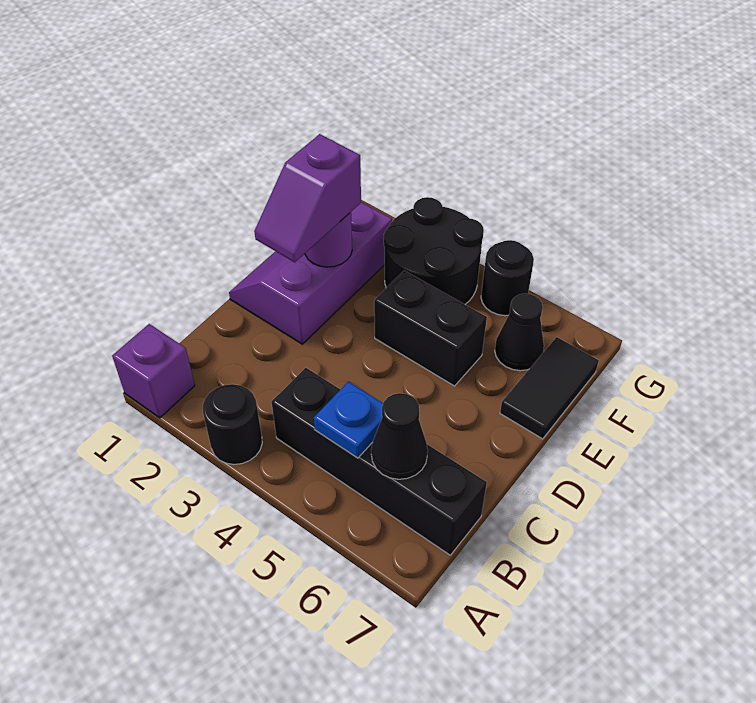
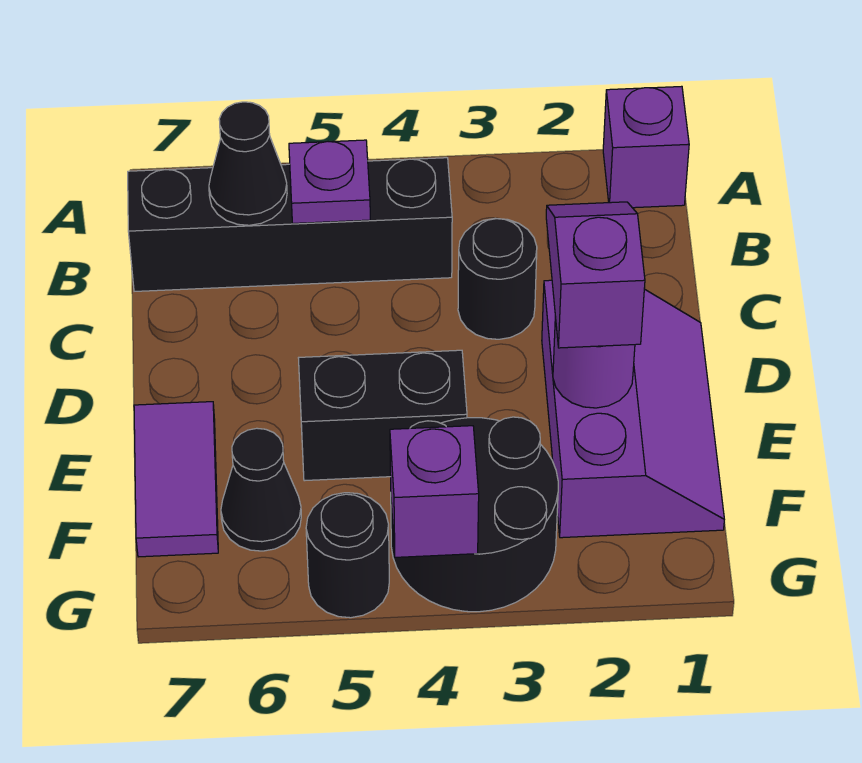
black round brick A3 level 1 -> black round brick C3 level 1
blue plate B5 level 2 -> purple plate B5 level 2
black tile E7:F7 level 1 -> purple tile E7:F7 level 1
none -> purple brick G4 level 2

